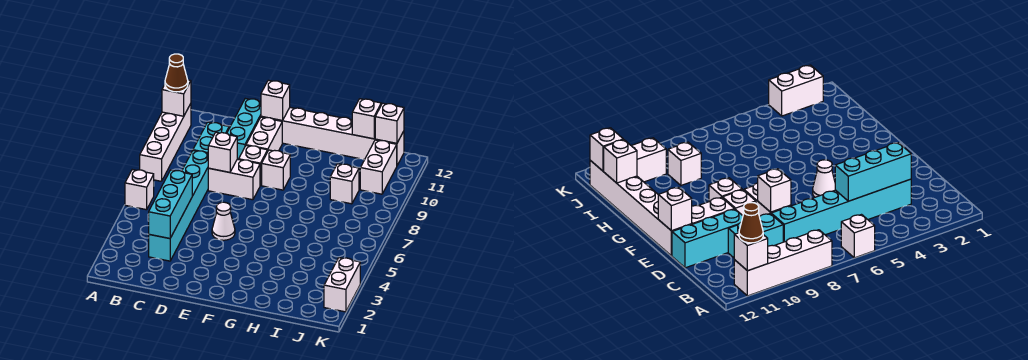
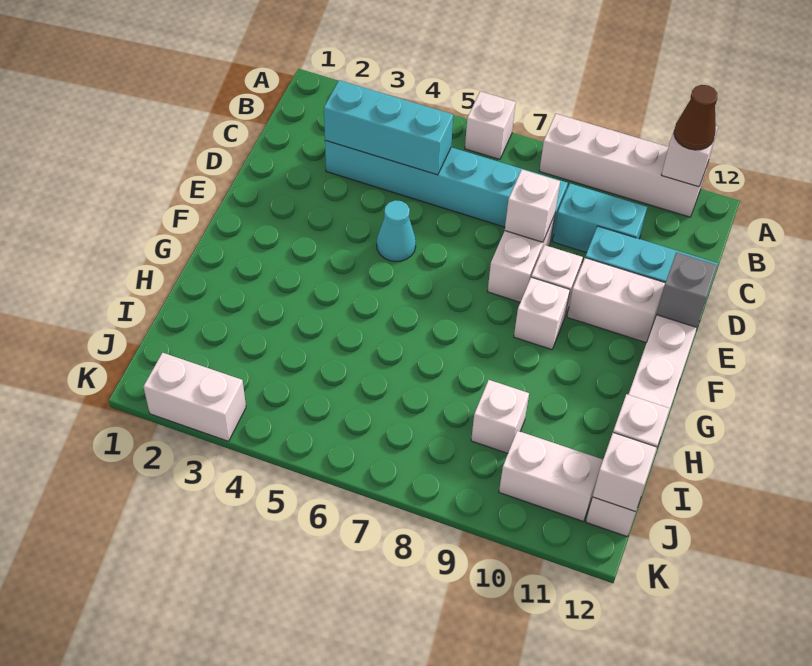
white cone E5 level 1 -> cyan cone E5 level 1
white brick E12 level 2 -> grey brick E12 level 2

